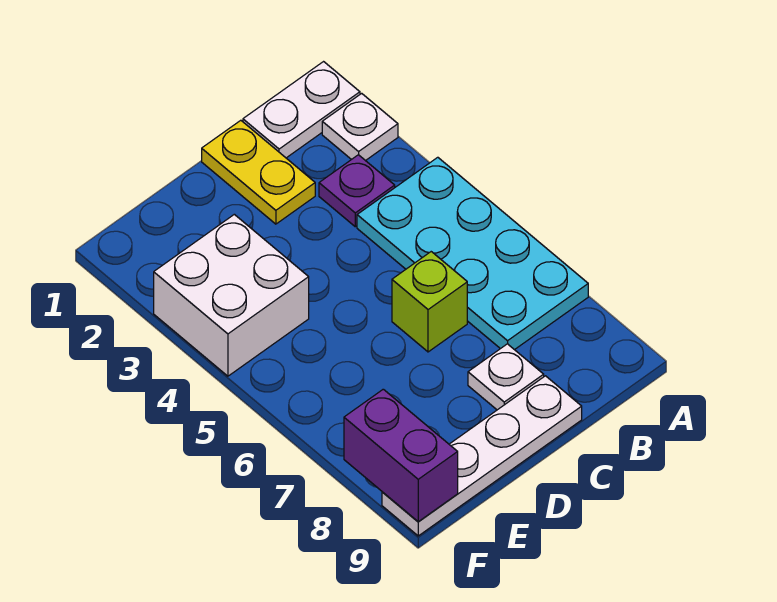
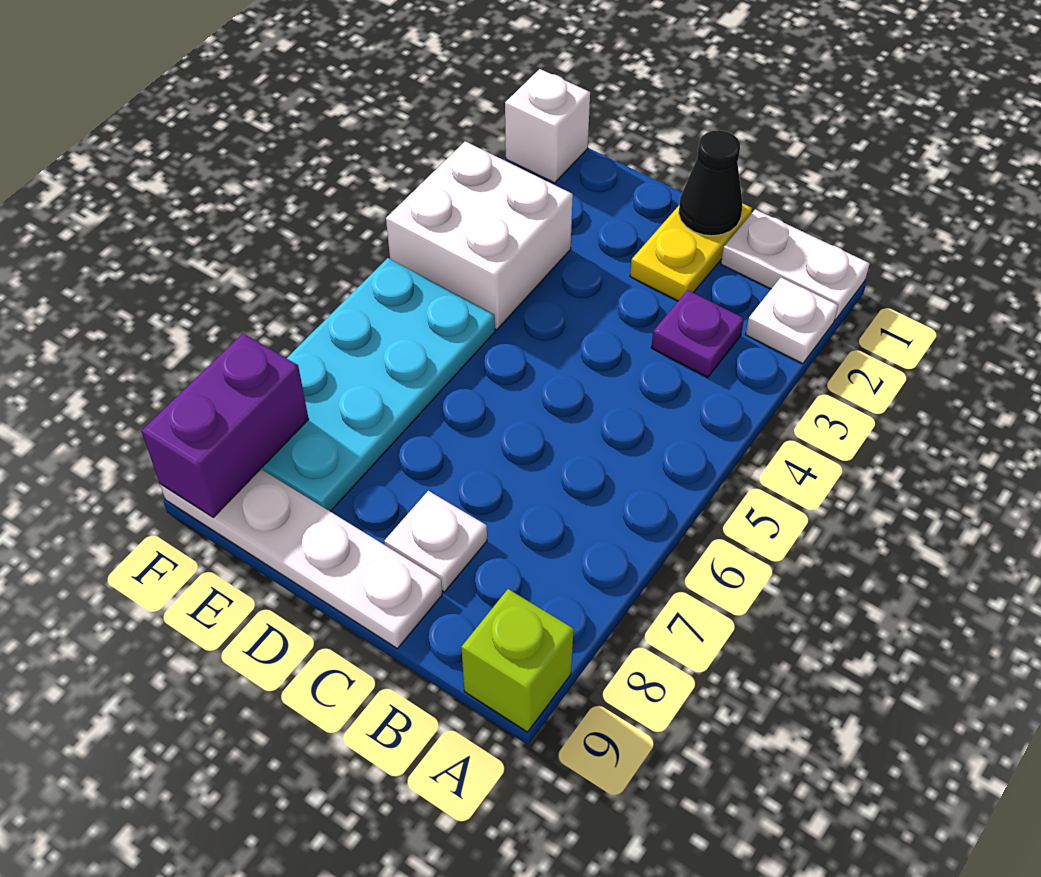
cyan plate A4:B7 level 1 -> cyan plate E5:F8 level 1
none -> black cone C1 level 2
lime brick C6 level 1 -> lime brick A9 level 1
none -> white brick F1 level 1

